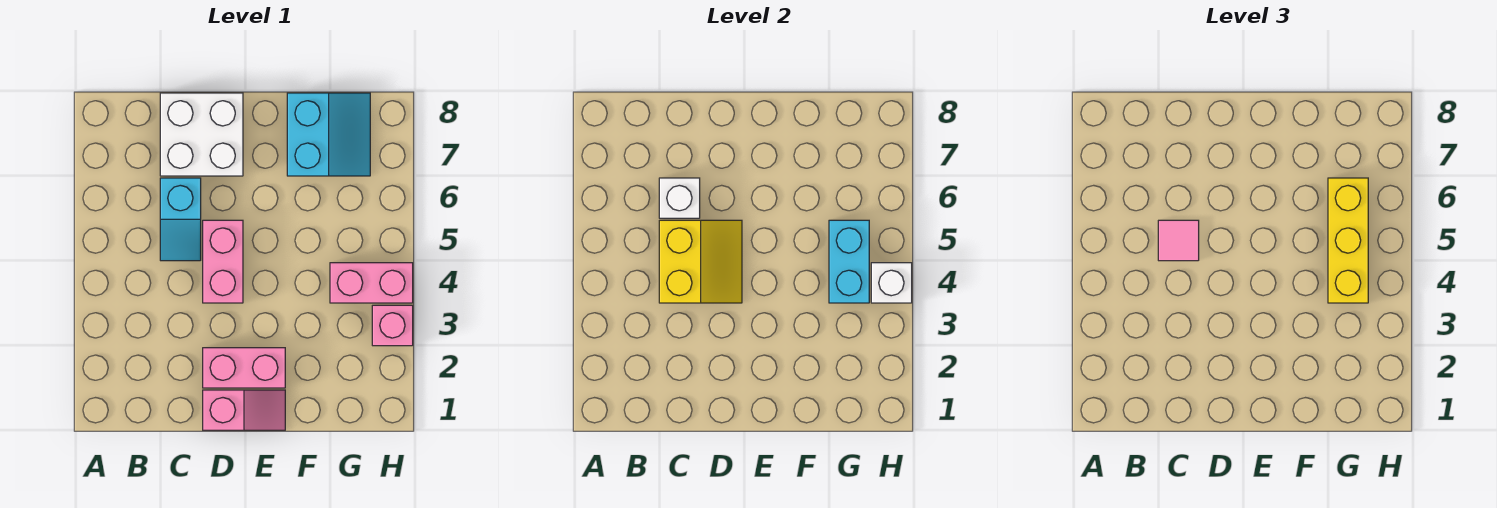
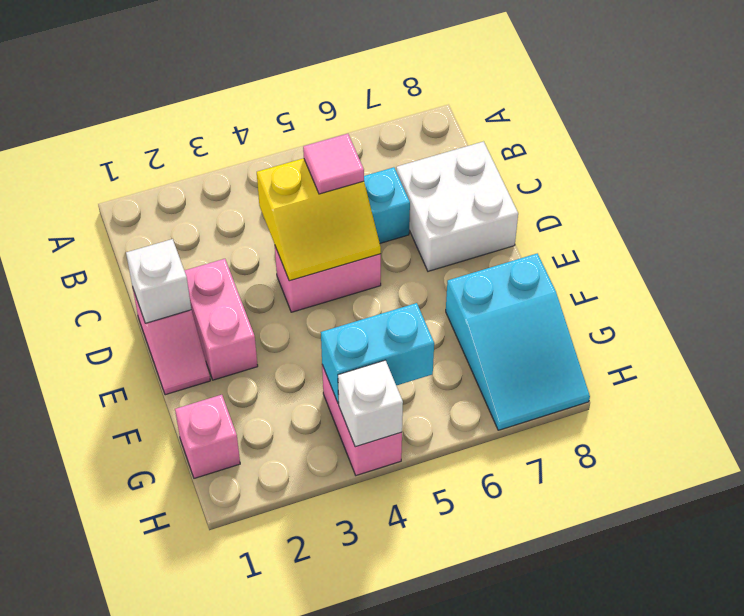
white brick C6 level 2 -> white brick D1 level 2
cyan slope F7:G8 level 1 top F -> cyan slope F7:H8 level 1 top F
yellow brick G4:G6 level 3 -> none
pink brick H3 level 1 -> pink brick G1 level 1

